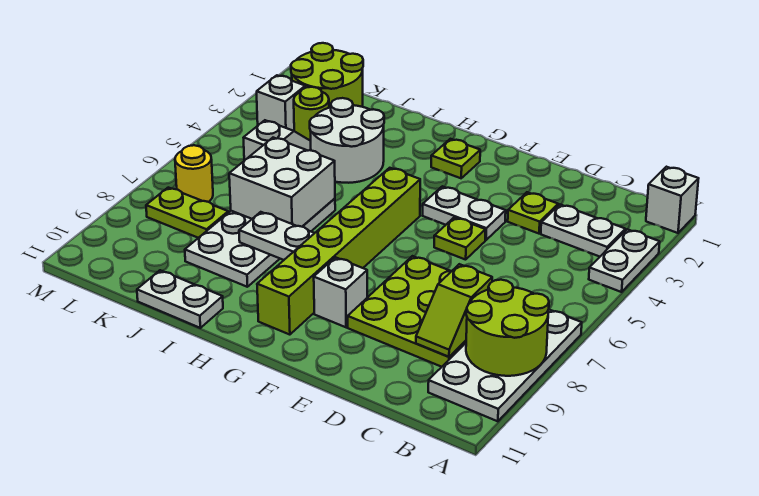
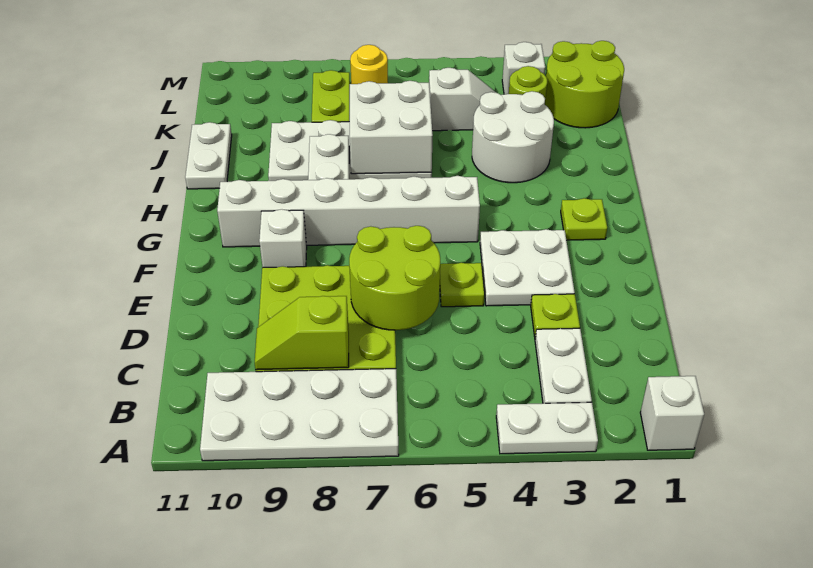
lime round brick A8:B9 level 2 -> lime round brick D6:E7 level 2
white plate E4:F4 level 1 -> white plate E3:F4 level 1
lime brick G5:G10 level 1 -> white brick G5:G10 level 1

